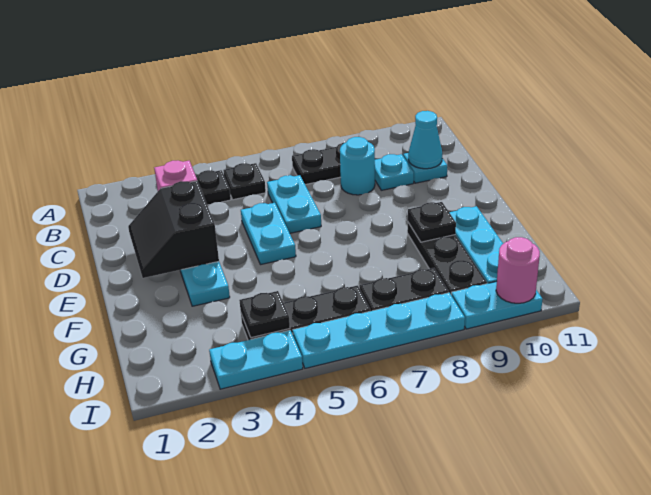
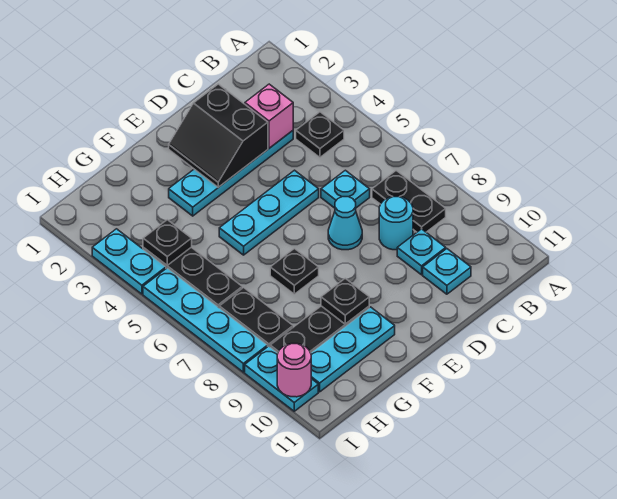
black plate B5 level 1 -> black plate F7 level 1
cyan plate C6:D6 level 1 -> cyan plate C6 level 1
cyan cone C10 level 2 -> cyan cone D7 level 1
black slope D2:E3 level 2 top 3 -> black slope D2:E3 level 2 top D
cyan plate D5:E5 level 1 -> cyan plate D5:F5 level 1

